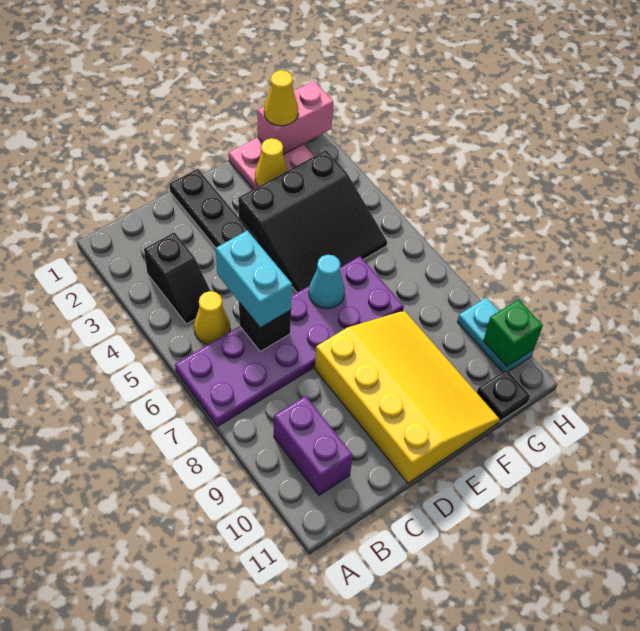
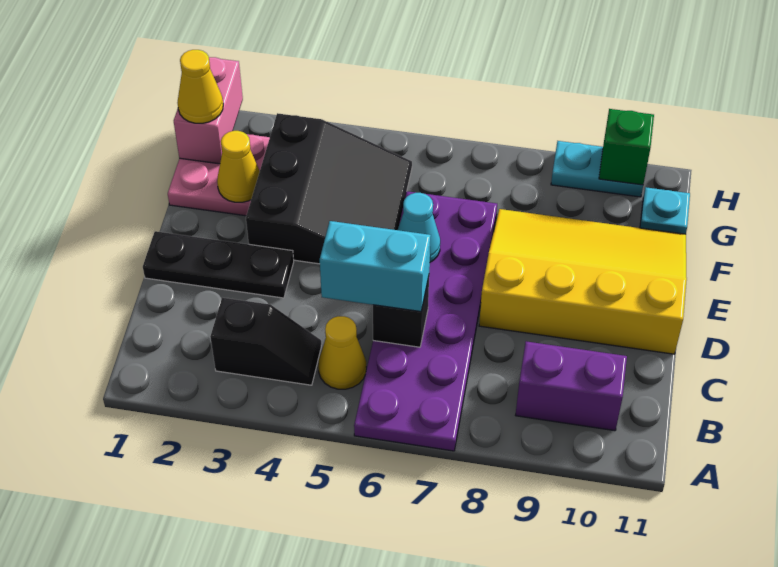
black plate G11 level 1 -> cyan plate G11 level 1

